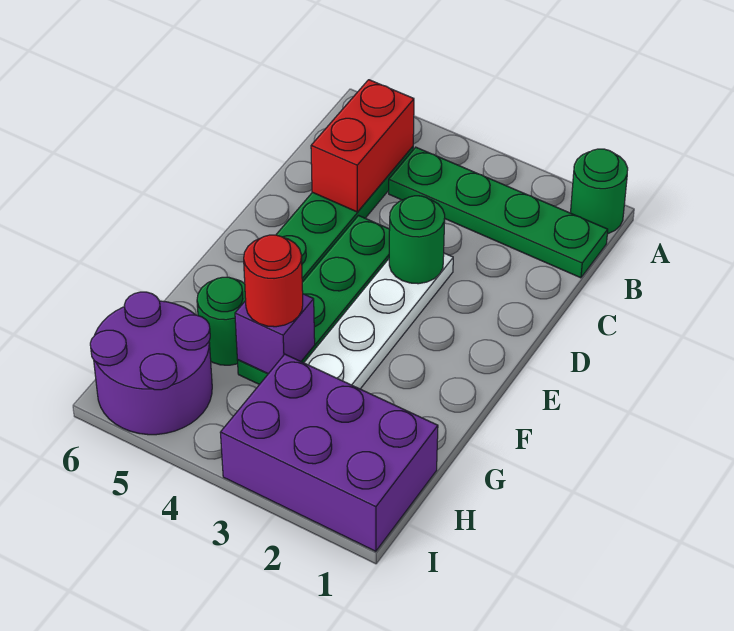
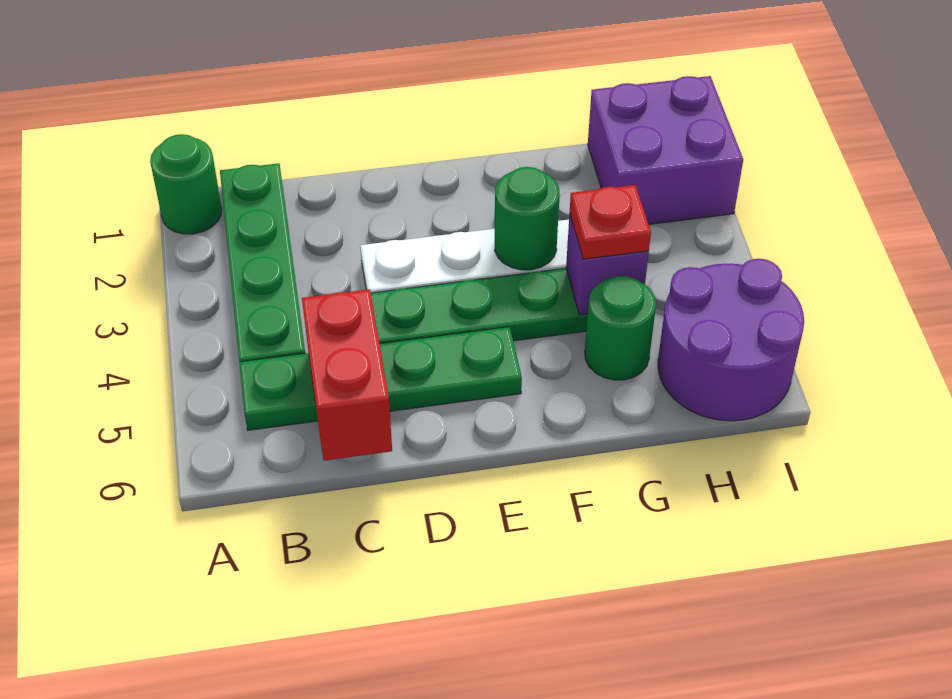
red brick B5:C5 level 2 -> red brick C5:C6 level 2
green round brick D3 level 2 -> green round brick F3 level 2
red round brick G4 level 3 -> red plate G4 level 3
purple brick H1:I3 level 1 -> purple brick H1:I2 level 1

